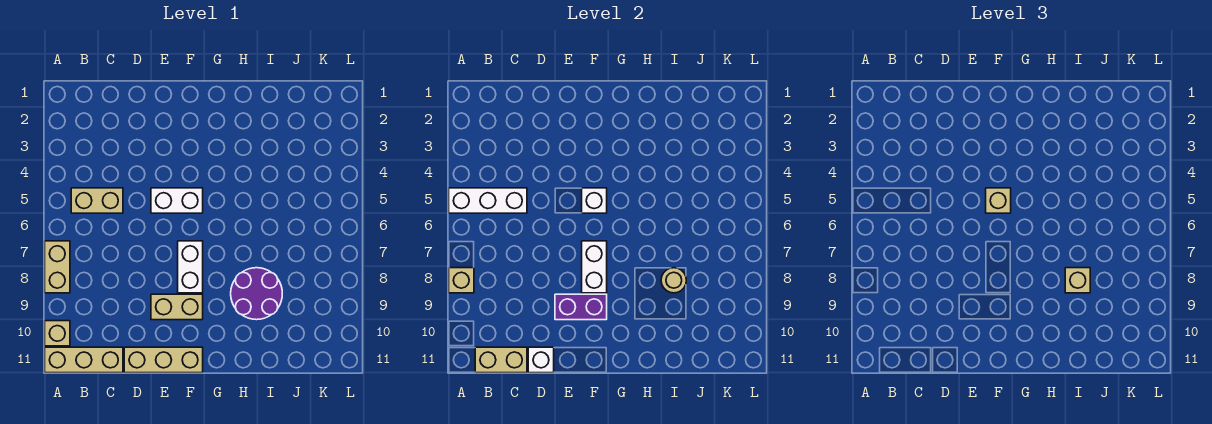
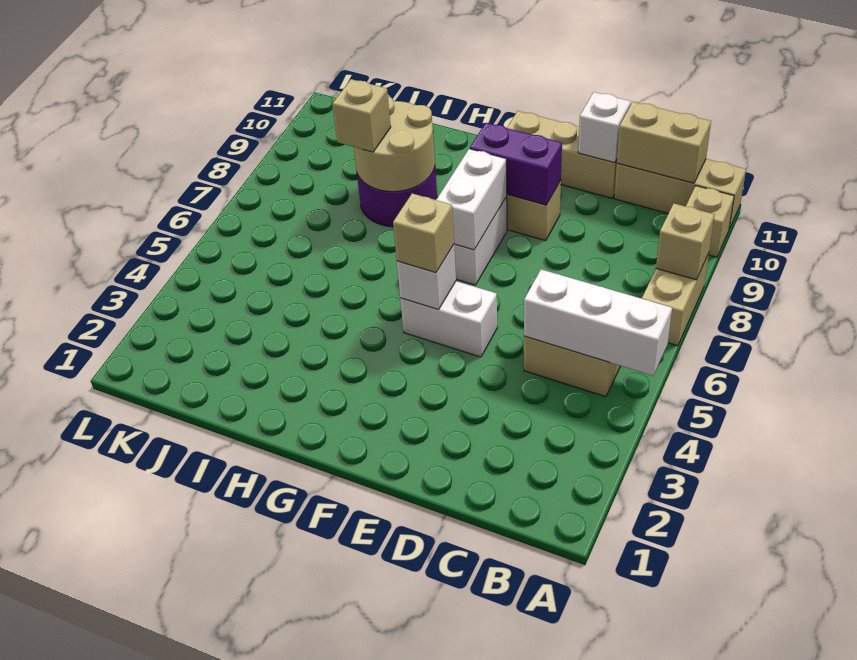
tan round brick I8 level 2 -> tan round brick H8:I9 level 2

